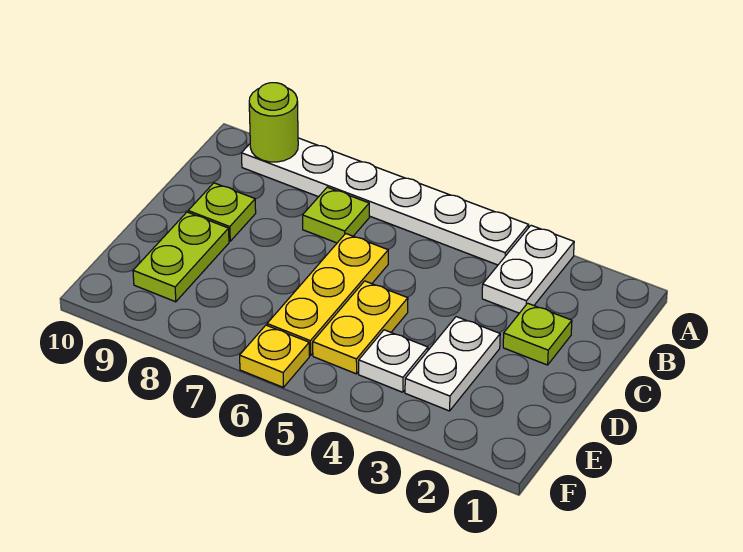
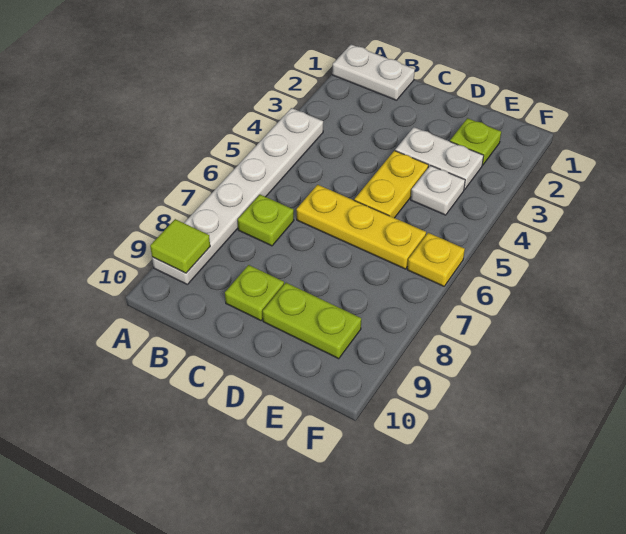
white plate A3:B3 level 1 -> white plate A1:B1 level 1
lime round brick A9 level 2 -> lime tile A9 level 2
lime plate C2 level 1 -> lime plate E2 level 1
yellow plate D5:E5 level 1 -> yellow plate D4:D5 level 1

